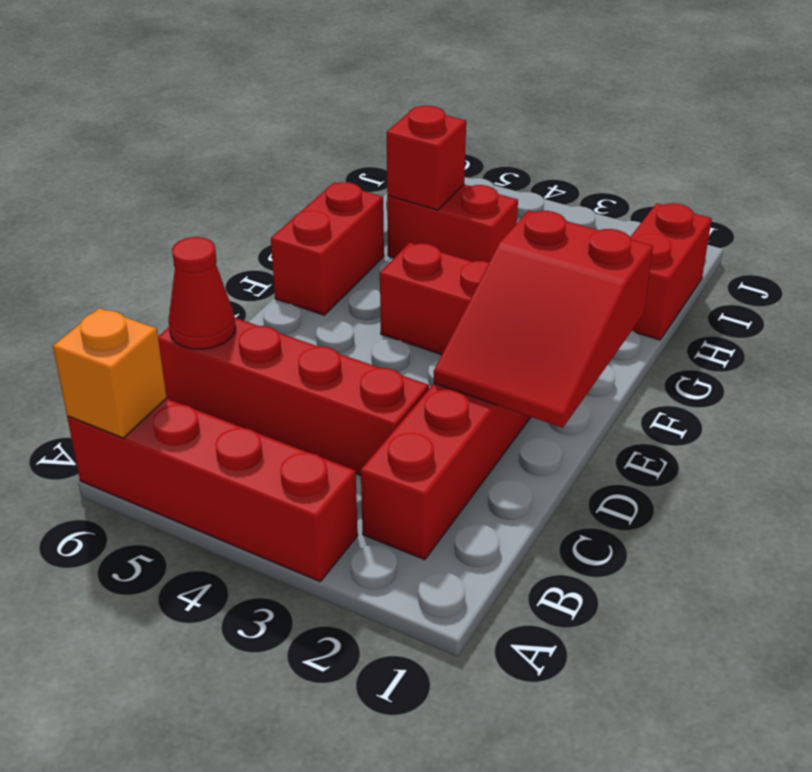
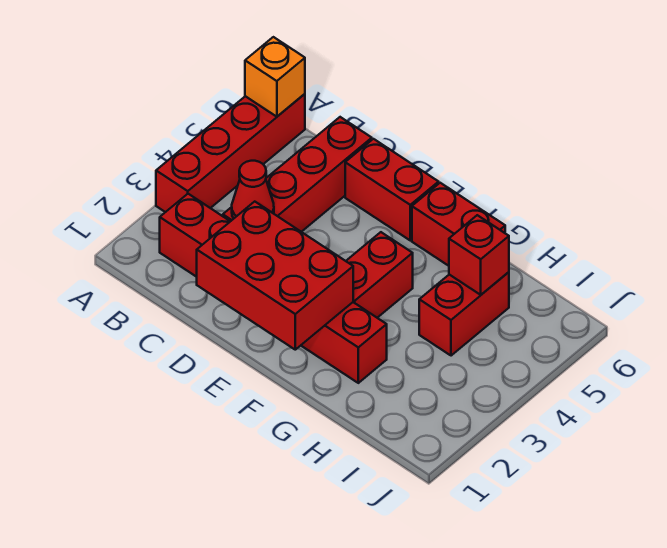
red cone C6 level 2 -> red cone C3 level 2
red slope D1:F2 level 2 top F -> red brick D1:F2 level 2
red brick H1:I1 level 1 -> red brick D6:E6 level 1

